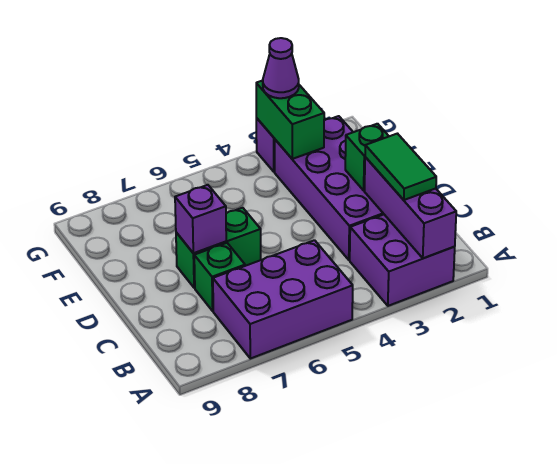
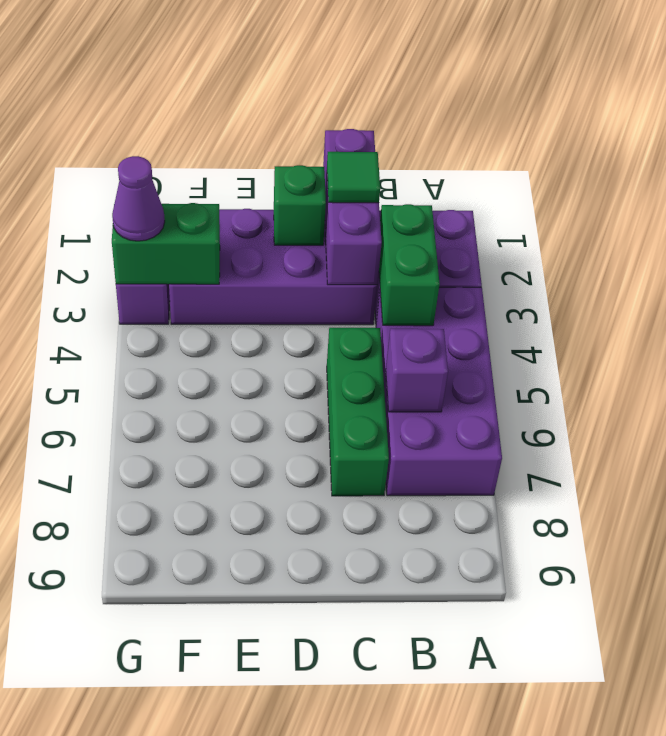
purple brick A2:C2 level 2 -> purple brick C1:C3 level 2
purple brick A5:B7 level 1 -> purple brick A4:B7 level 1
green tile B2:C2 level 3 -> green tile C2 level 3
green brick C7 level 1 -> green brick C5:C7 level 1
green brick D6:D7 level 1 -> green brick B3:B4 level 2
purple brick D7 level 2 -> purple brick B6 level 2

